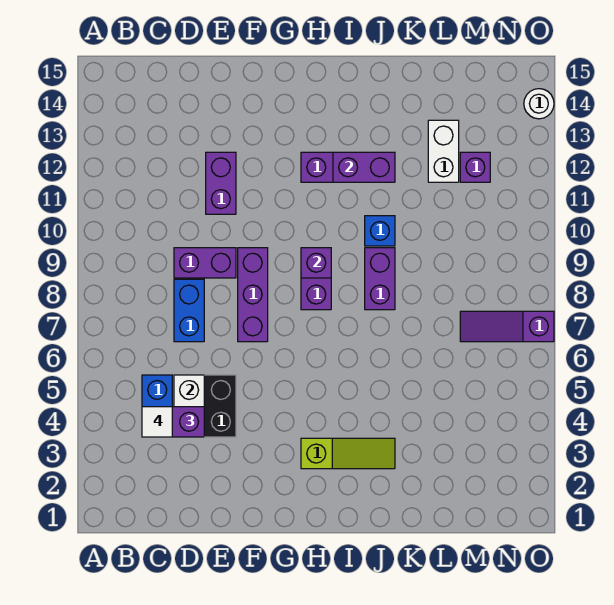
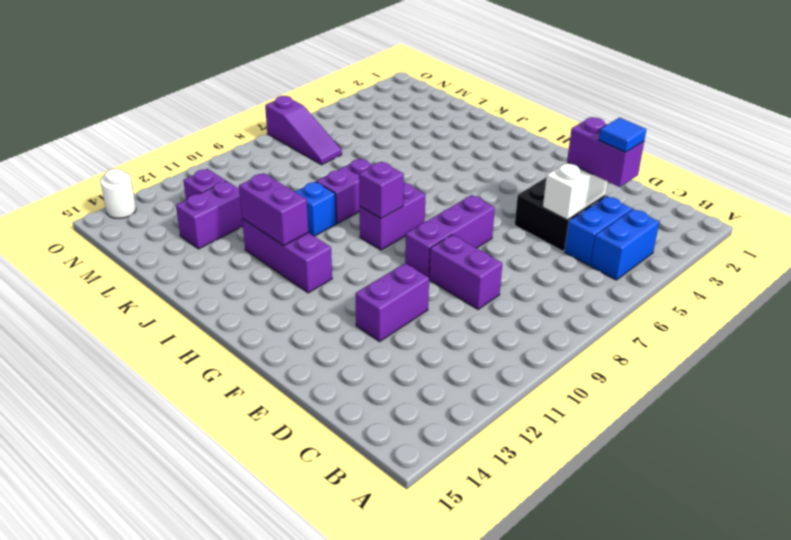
white tile C4 level 4 -> blue tile C4 level 4
blue brick D7:D8 level 1 -> blue brick B4:B5 level 1
lime slope H3:J3 level 1 top H -> none
white brick L12:L13 level 1 -> purple brick L12:L13 level 1

